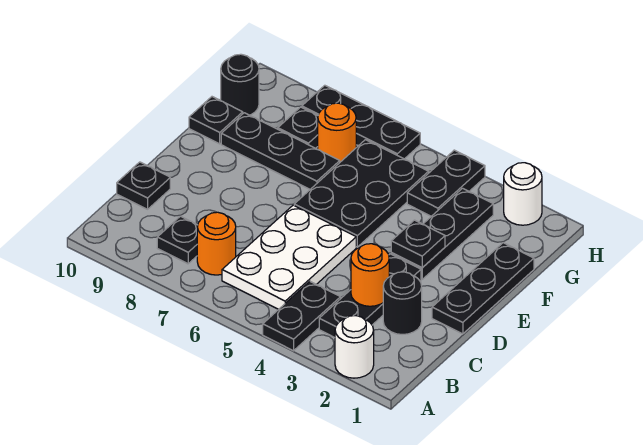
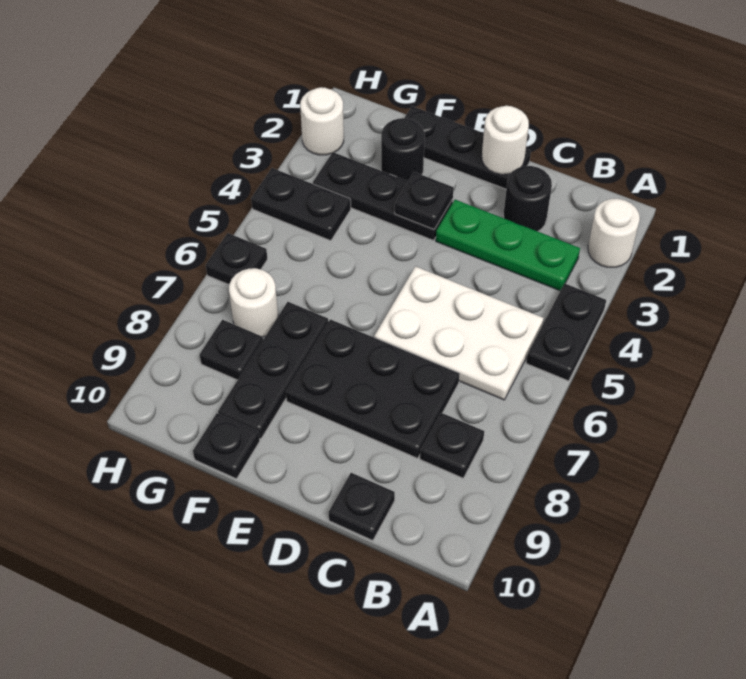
black plate A4:B4 level 1 -> black plate A4:A5 level 1
black plate B3:D3 level 1 -> green plate B3:D3 level 1
orange round brick B7 level 1 -> none
orange round brick C3 level 2 -> none
none -> white round brick D1 level 2
black plate E5:G6 level 1 -> black plate C7:E8 level 1
orange round brick G7 level 1 -> white round brick G7 level 1
black round brick G10 level 1 -> black round brick F2 level 1
black plate H6:H8 level 1 -> black plate H6 level 1

